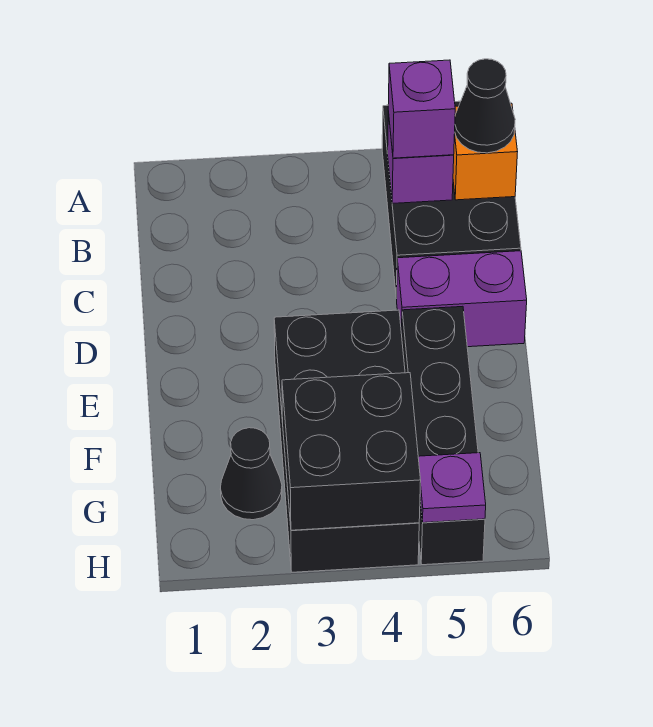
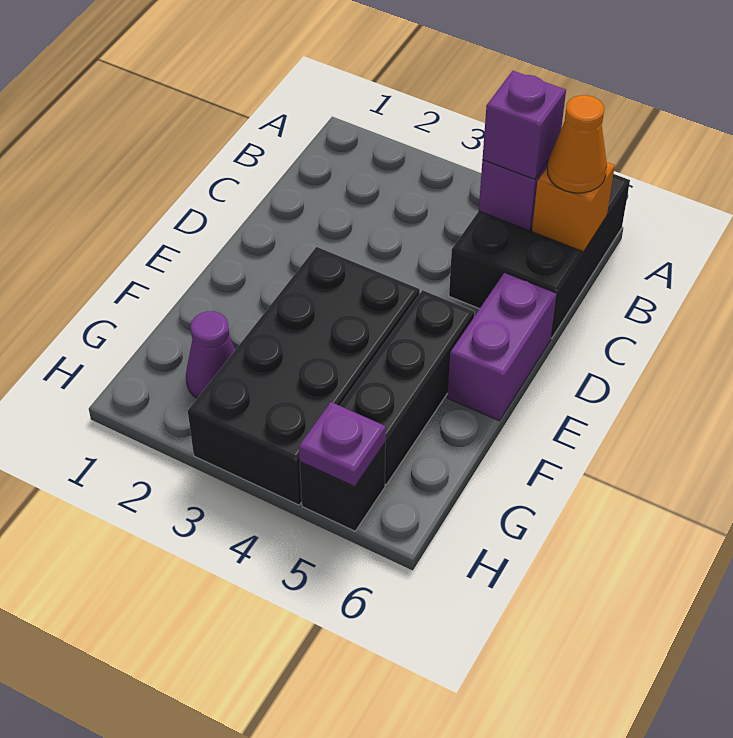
black cone B6 level 3 -> orange cone B6 level 3
purple brick D5:D6 level 1 -> purple brick D6:E6 level 1
black cone G2 level 1 -> purple cone G2 level 1
black brick G3:H4 level 2 -> none

